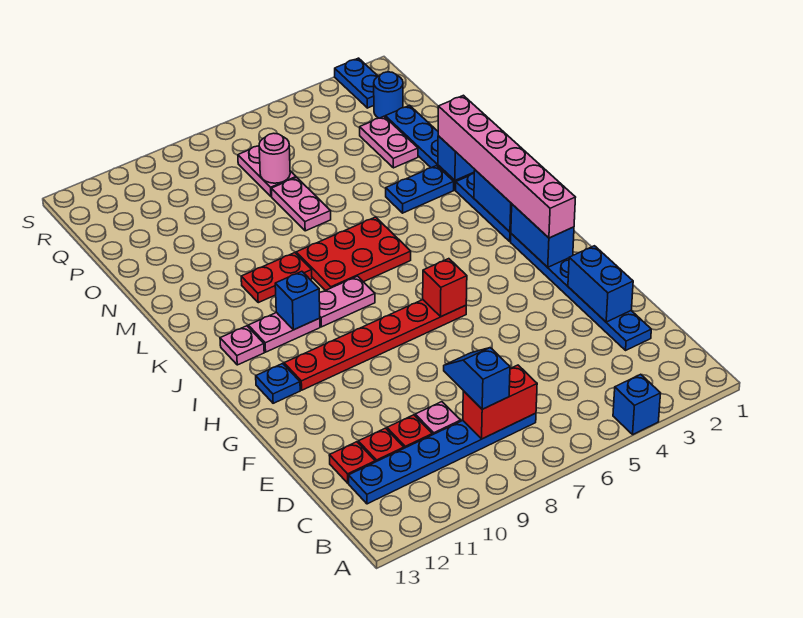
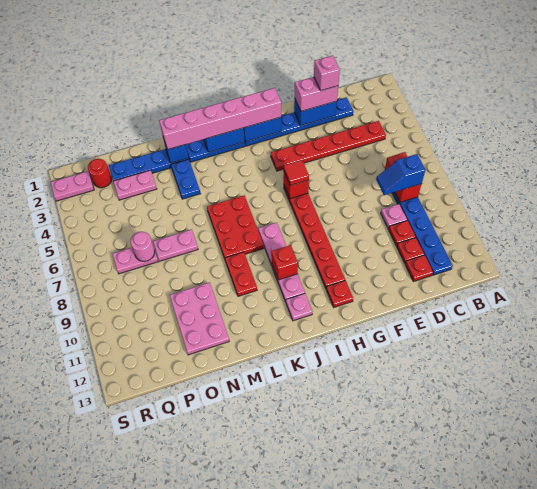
blue brick A4 level 1 -> none
none -> red plate C4:H4 level 1
none -> pink brick E2:F2 level 3
none -> pink brick E2 level 4
none -> red tile H6 level 3
blue plate H12 level 1 -> red plate H12 level 1
blue brick J10 level 2 -> red brick J10 level 2
none -> pink plate N10:O12 level 1
blue round brick Q2 level 1 -> red round brick Q2 level 1
blue plate R2:S2 level 1 -> pink plate R2:S2 level 1

